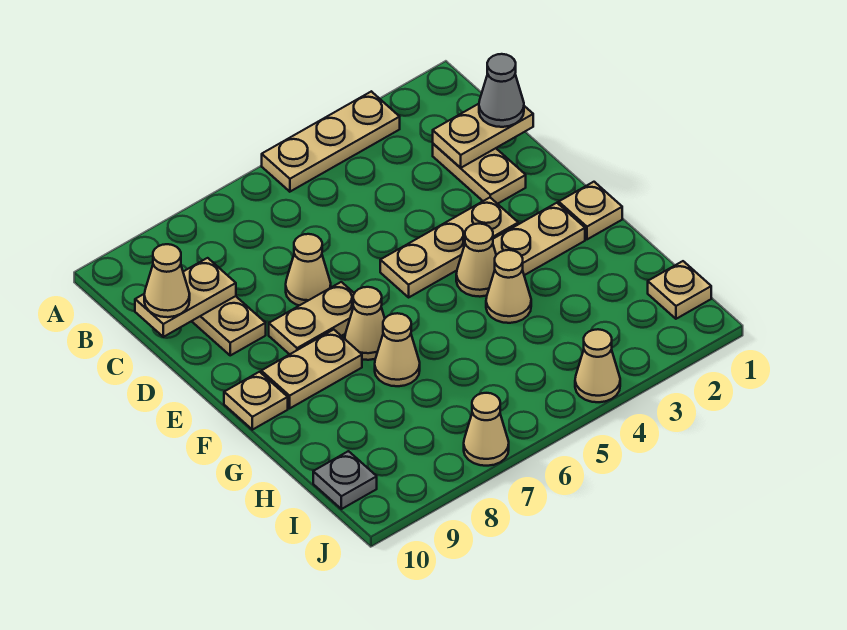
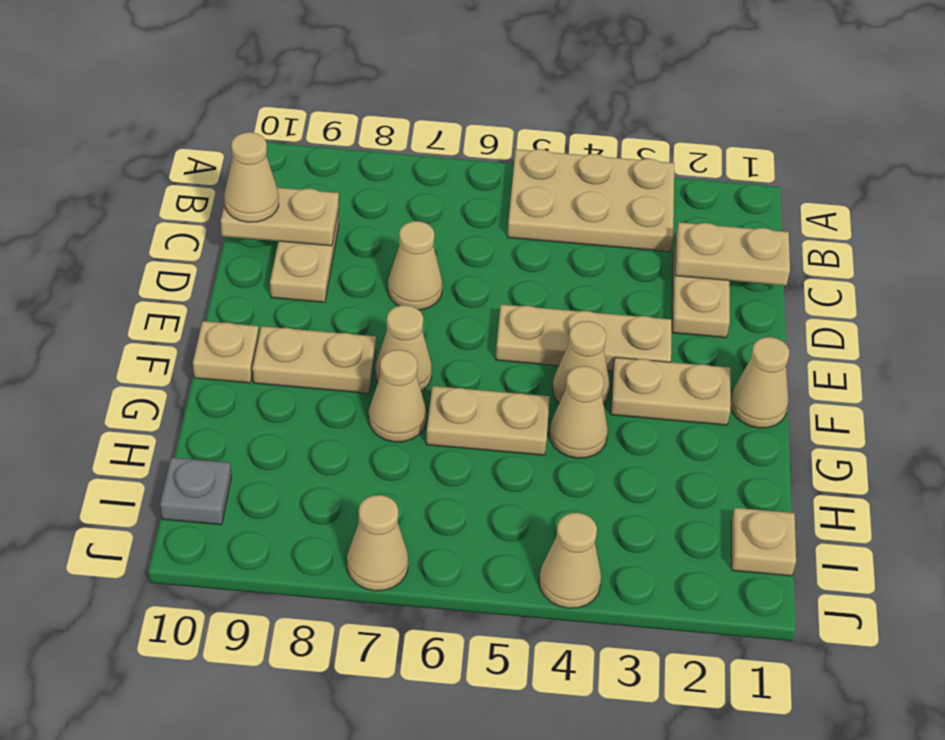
tan plate A3:A5 level 1 -> tan plate A3:B5 level 1
grey cone C1 level 3 -> none
tan plate E7:E8 level 1 -> tan plate G5:G6 level 1
tan plate F1 level 1 -> tan cone F1 level 1

